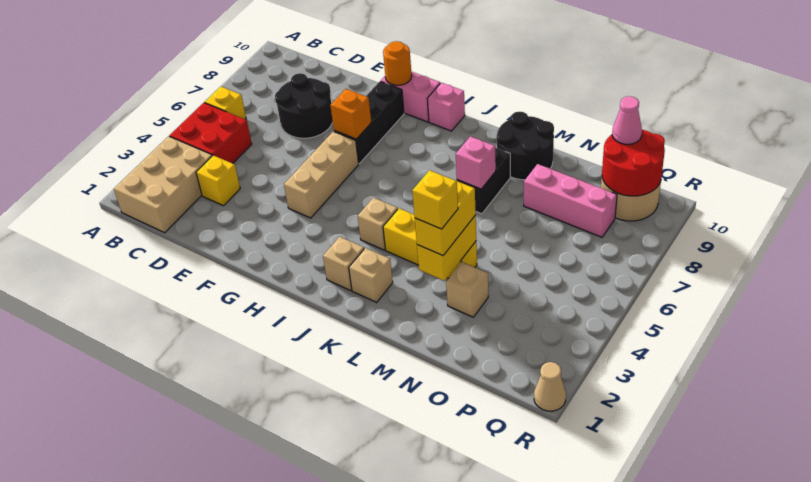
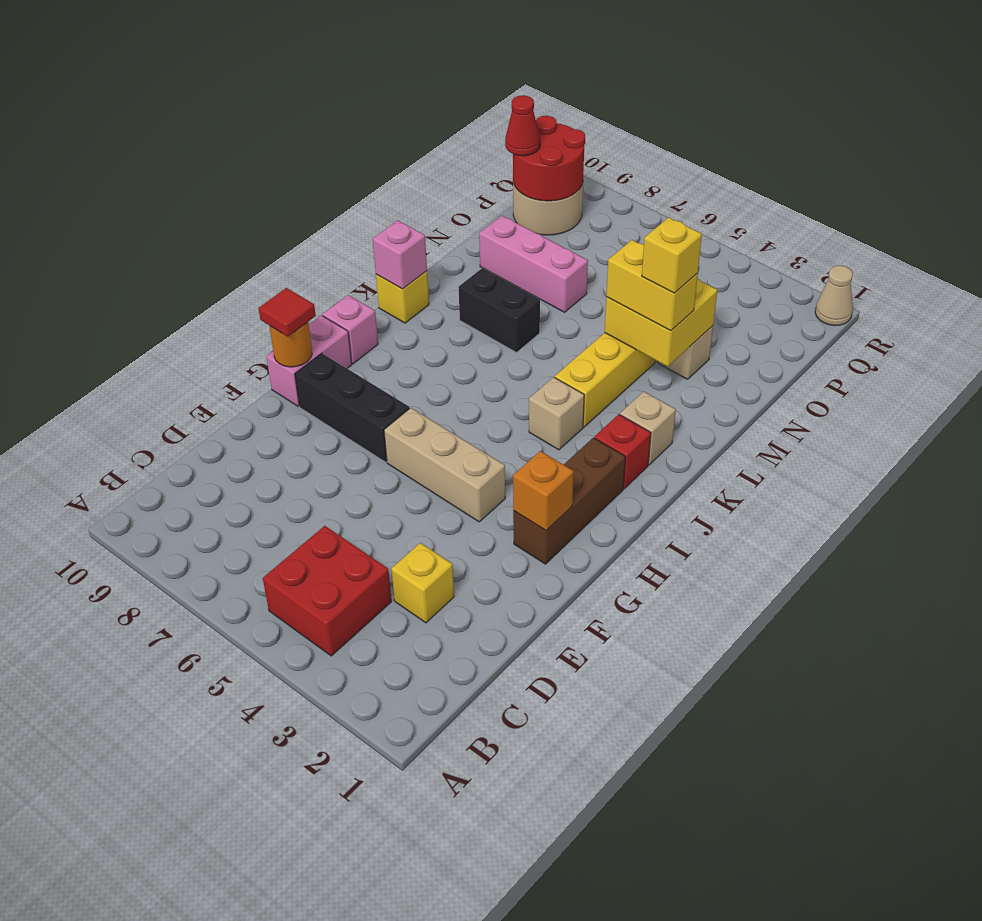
tan brick B1:C3 level 1 -> none
yellow brick B6 level 1 -> yellow brick K10 level 1
black round brick D7:E8 level 1 -> none
none -> brown brick G2:I2 level 1
orange brick G7 level 2 -> orange brick G2 level 2
none -> red tile G10 level 3
tan brick J2 level 1 -> red brick J2 level 1
pink brick L7 level 2 -> pink brick K10 level 2
black round brick L9:M10 level 1 -> none
yellow brick M3:M4 level 2 -> yellow brick M3:N4 level 2
pink brick N8:P8 level 1 -> pink brick N7:N9 level 1
pink cone P10 level 3 -> red cone P10 level 3

